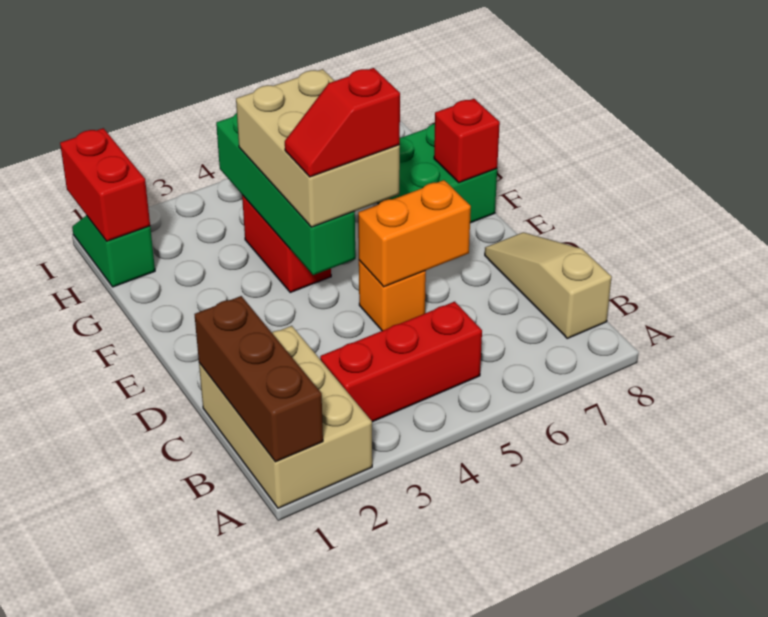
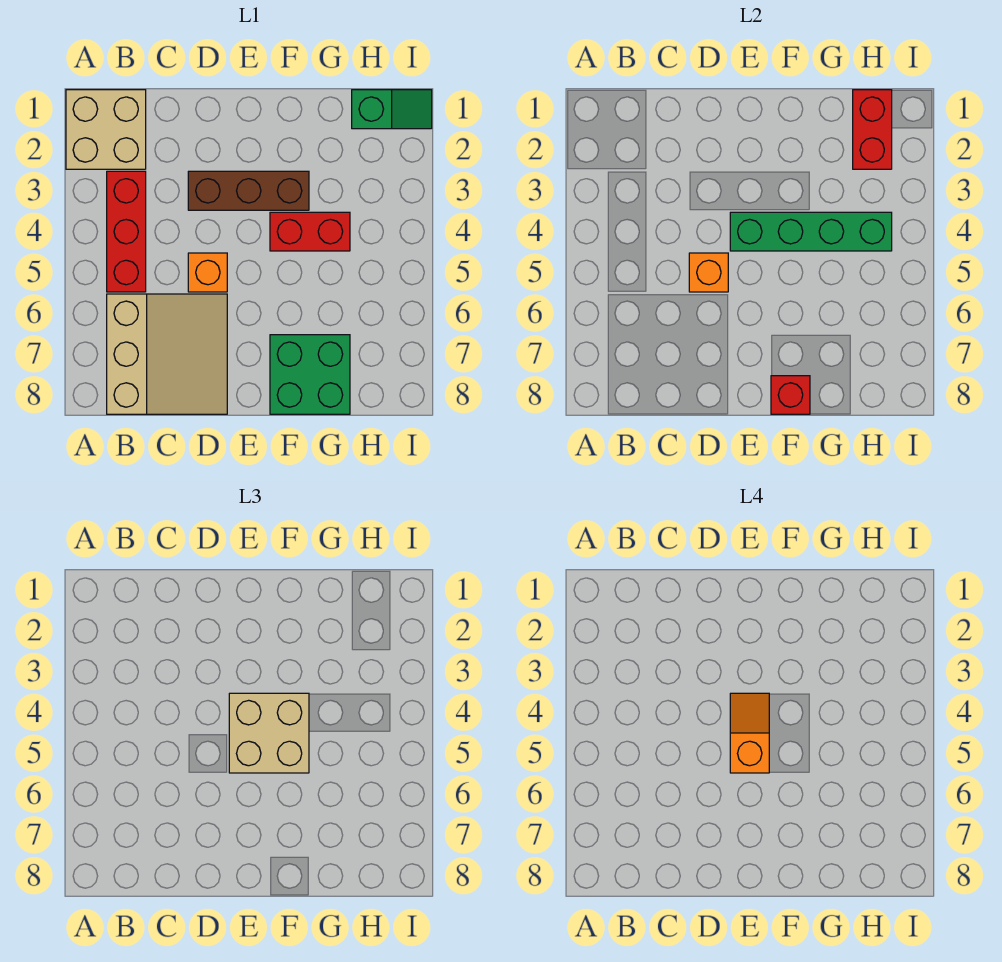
tan brick A1:C2 level 1 -> tan brick A1:B2 level 1
brown brick A1:C1 level 2 -> brown brick D3:F3 level 1
tan slope B8:D8 level 1 top B -> tan slope B6:D8 level 1 top B
orange brick D5:D6 level 2 -> orange brick D5 level 2
tan brick E4:G5 level 3 -> tan brick E4:F5 level 3
red slope E4:E5 level 4 top 5 -> orange slope E4:E5 level 4 top 5
red brick H1:I1 level 2 -> red brick H1:H2 level 2

